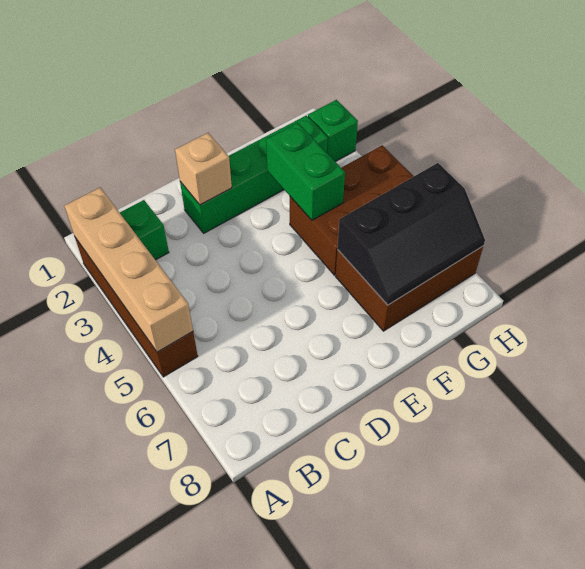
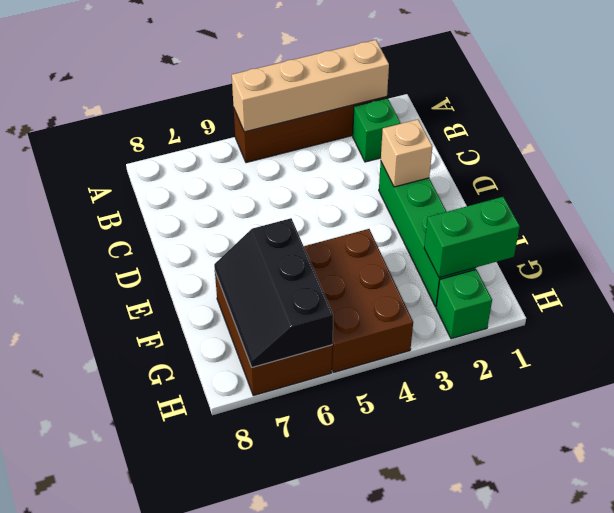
green brick F3:F4 level 2 -> green brick G1:G2 level 2

